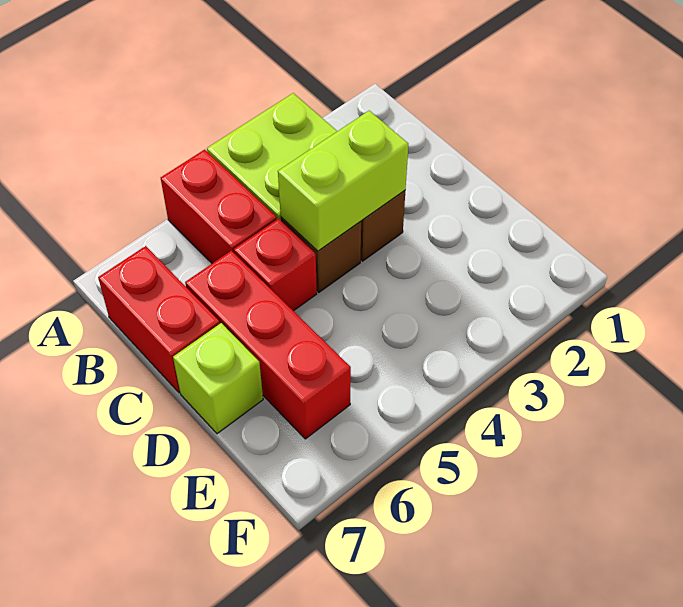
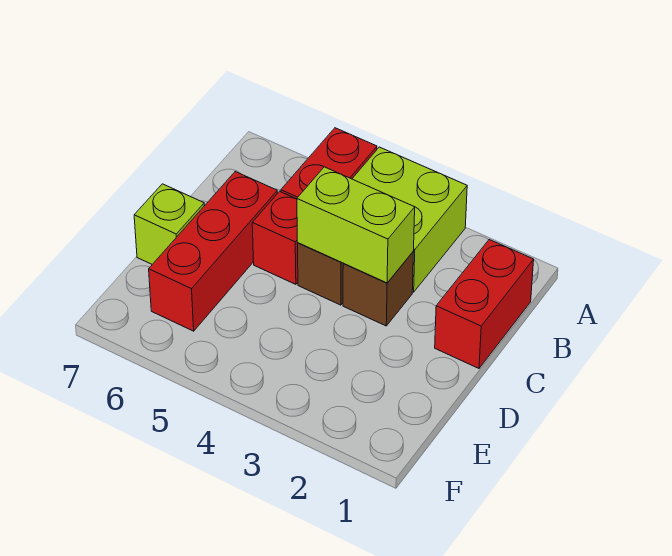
red brick B7:C7 level 1 -> red brick B1:C1 level 1

